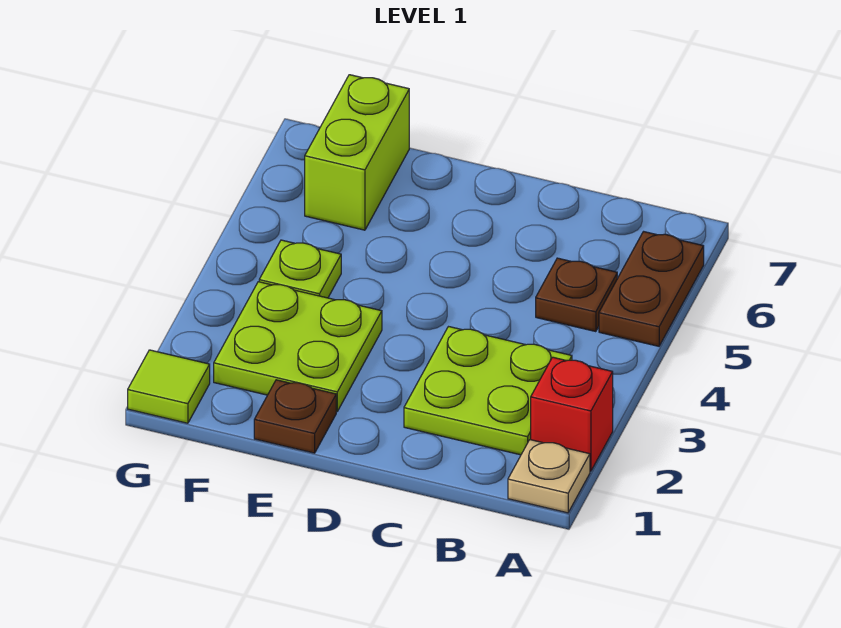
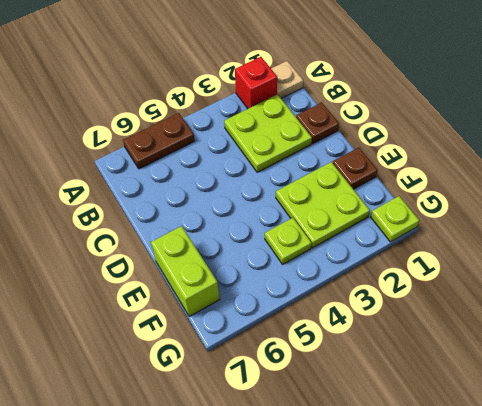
brown plate B5 level 1 -> brown plate C1 level 1
lime brick F6:F7 level 1 -> lime brick E7:F7 level 1
lime tile G1 level 1 -> lime plate G1 level 1

